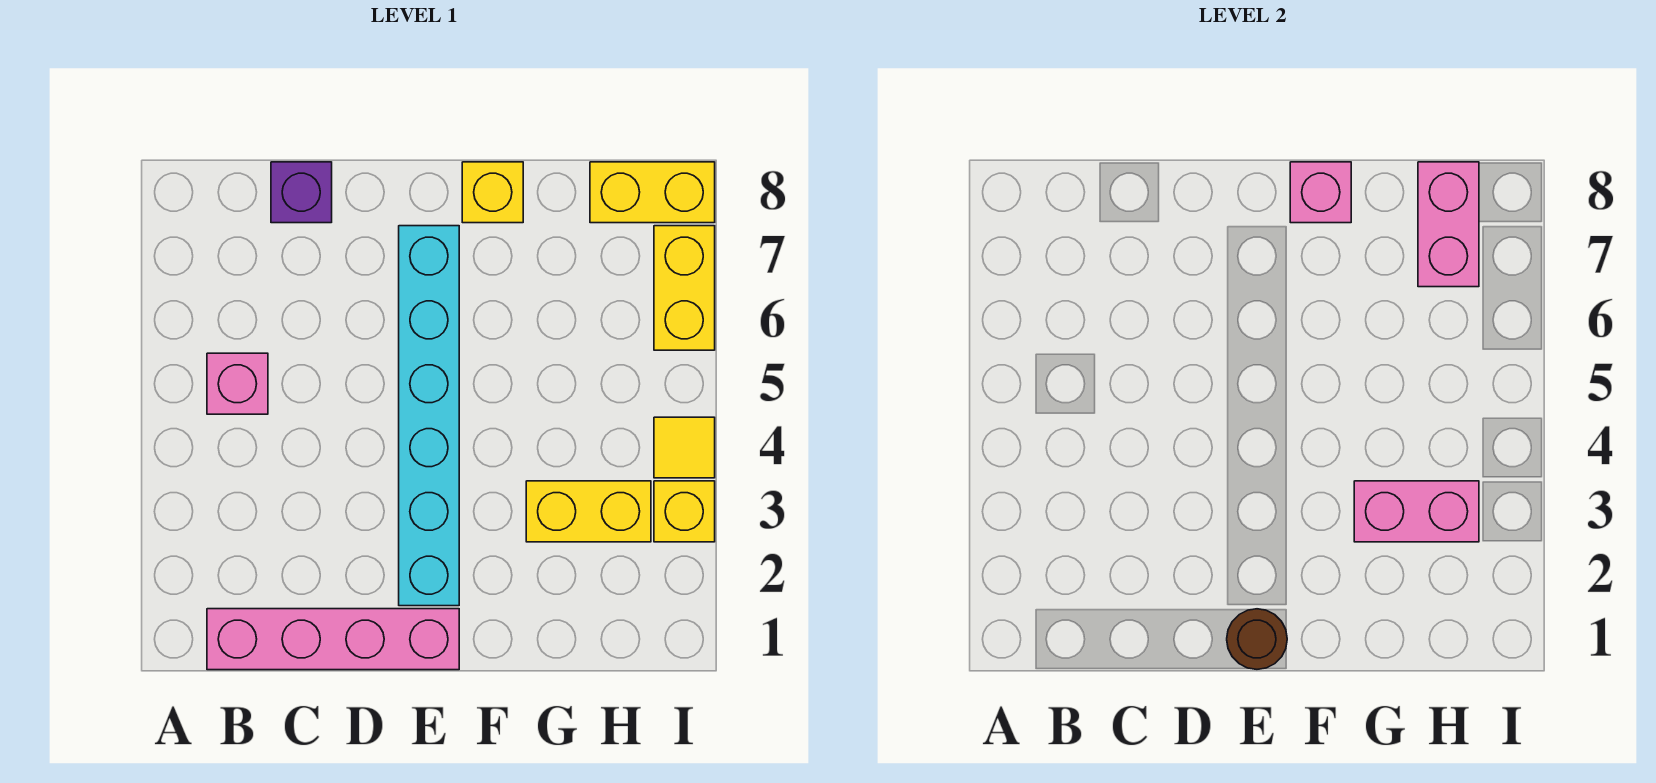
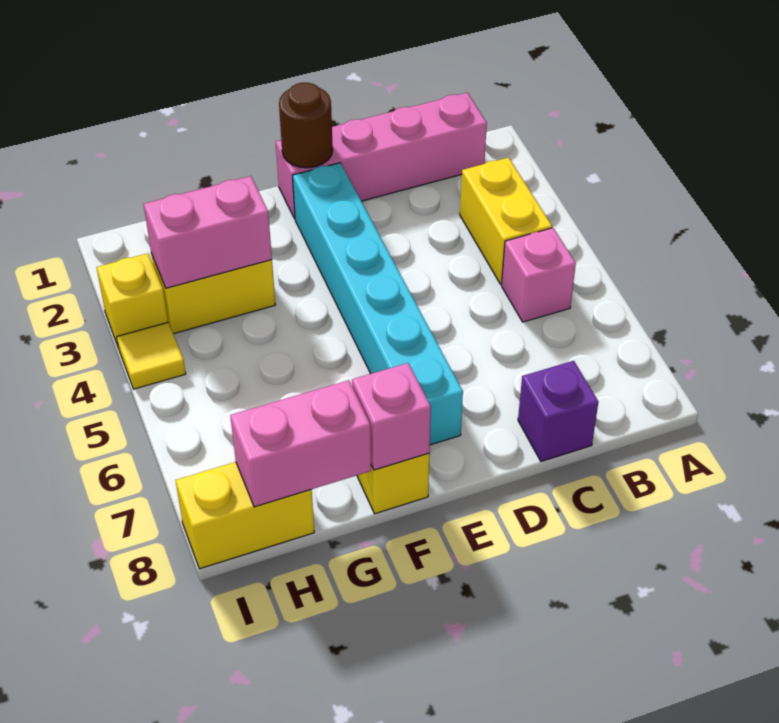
pink brick H7:H8 level 2 -> pink brick G8:H8 level 2
yellow brick I6:I7 level 1 -> yellow brick B3:B4 level 1

